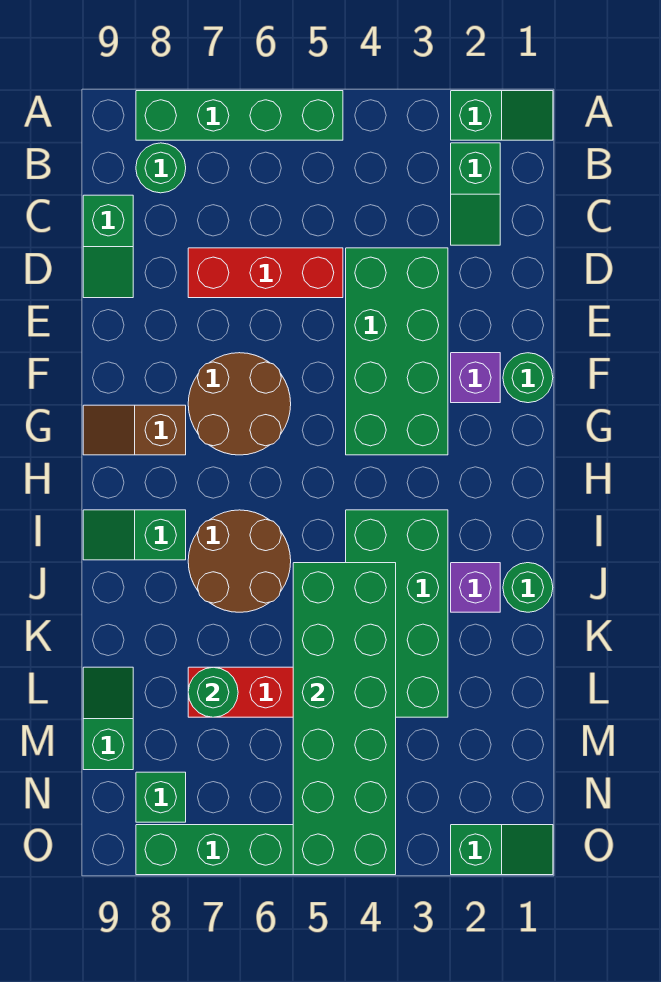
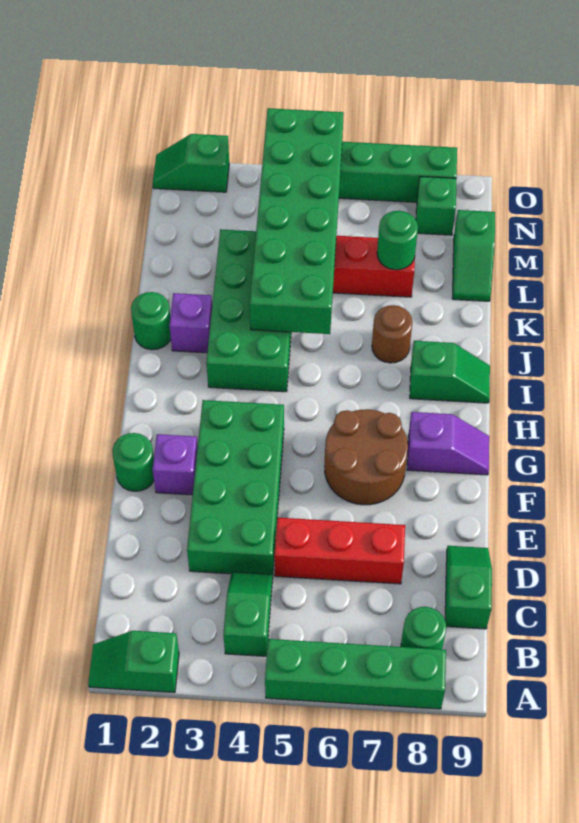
green slope B2:C2 level 1 top B -> green slope B4:C4 level 1 top B
brown slope G8:G9 level 1 top 8 -> purple slope G8:G9 level 1 top 8
brown round brick I6:J7 level 1 -> brown round brick J7 level 1

